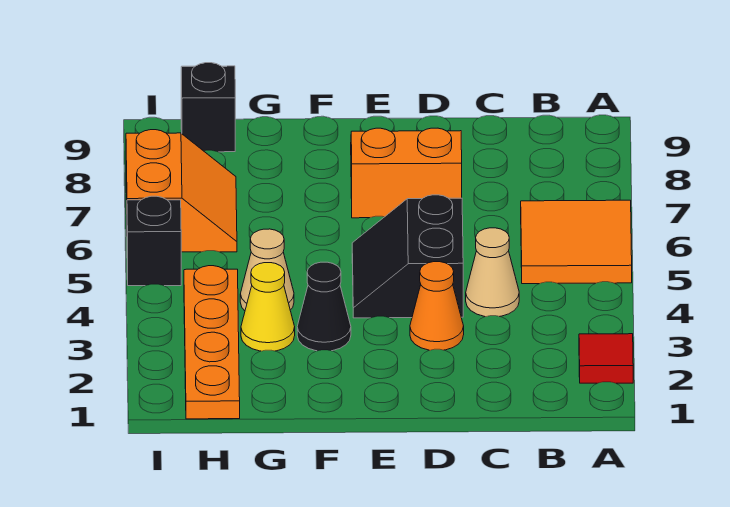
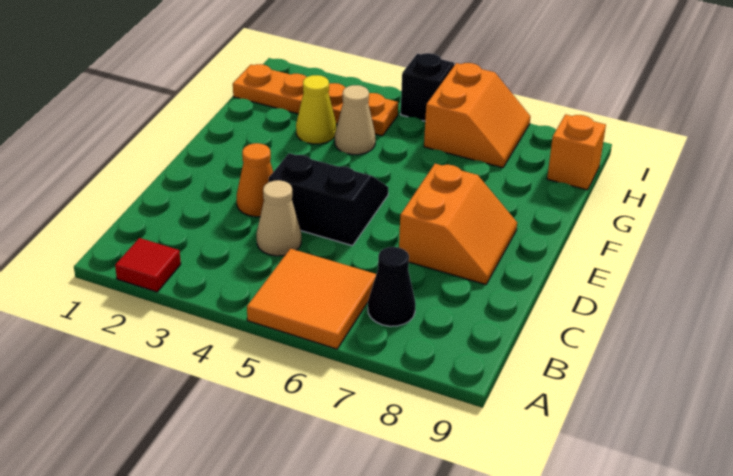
black cone F3 level 1 -> black cone B7 level 1
orange slope H6:I7 level 1 top I -> orange slope H6:I7 level 1 top 6
black brick H9 level 1 -> orange brick H9 level 1

